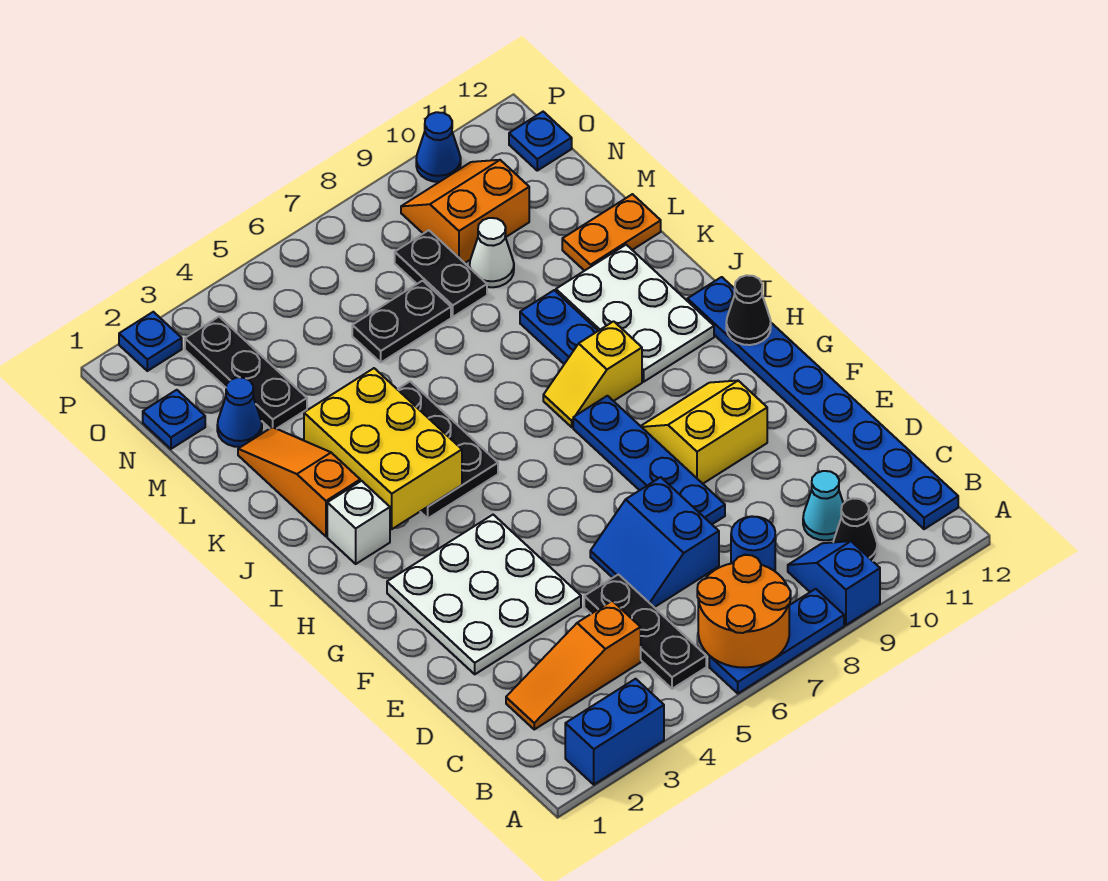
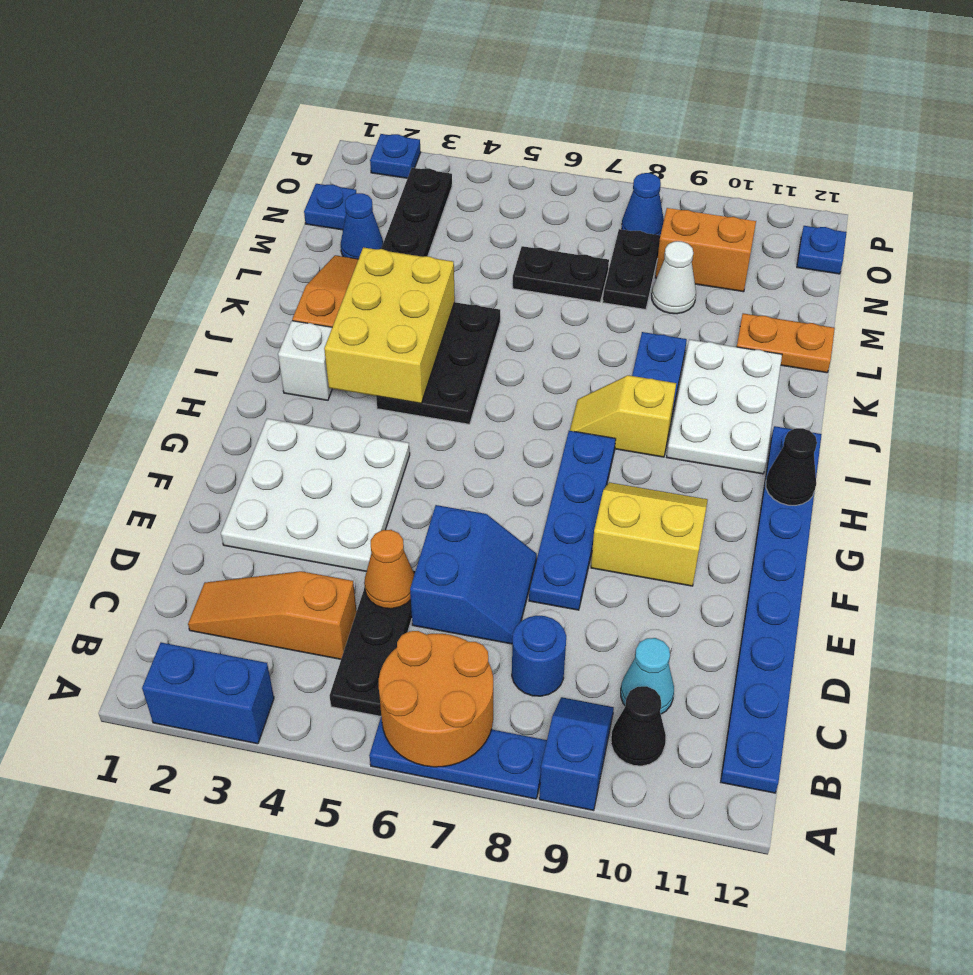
none -> orange cone D5 level 2
blue slope D6:E7 level 1 top 7 -> blue slope D6:E7 level 1 top 6
blue cone P10 level 1 -> blue cone O8 level 1

